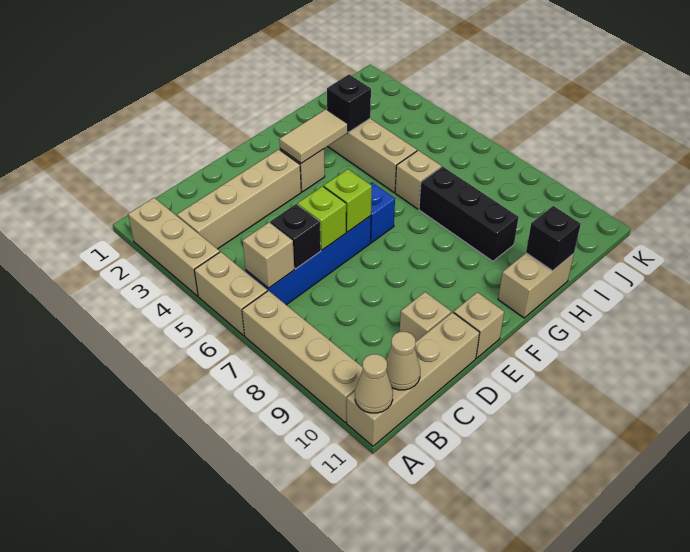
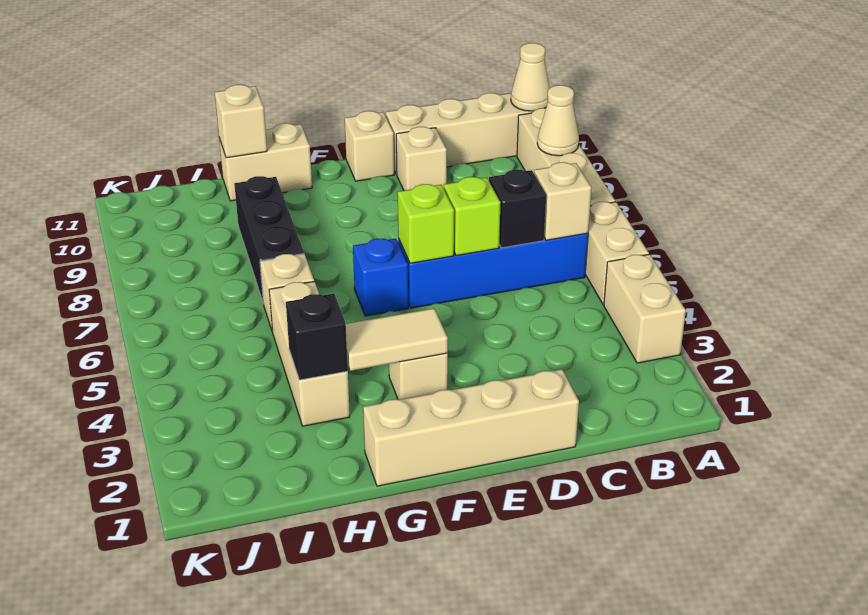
tan brick A2:A4 level 1 -> tan brick A3:A4 level 1
tan brick B3:E3 level 1 -> tan brick D1:G1 level 1
tan cone B11 level 2 -> tan cone A9 level 2
black brick H11 level 2 -> tan brick H11 level 2

